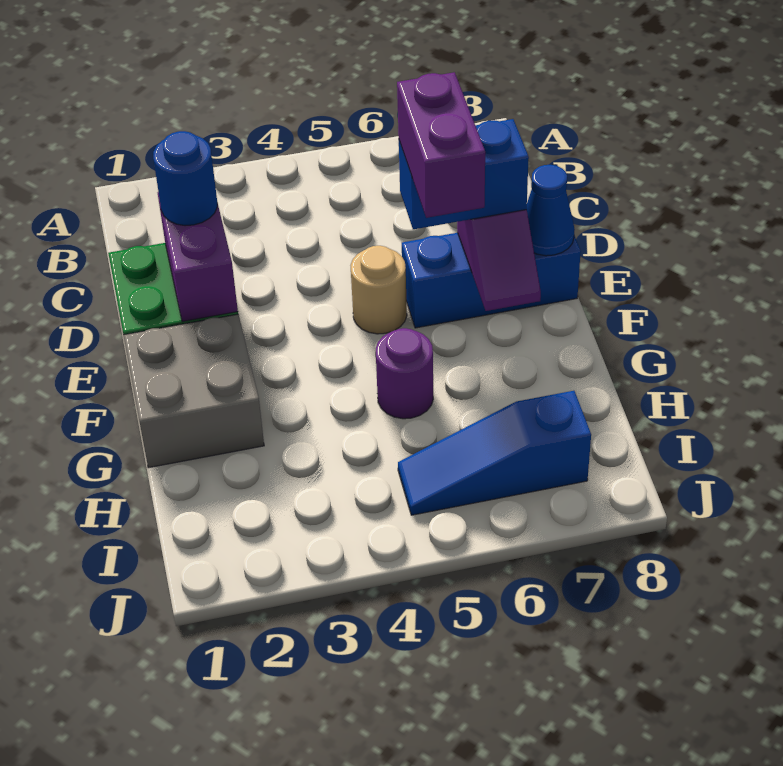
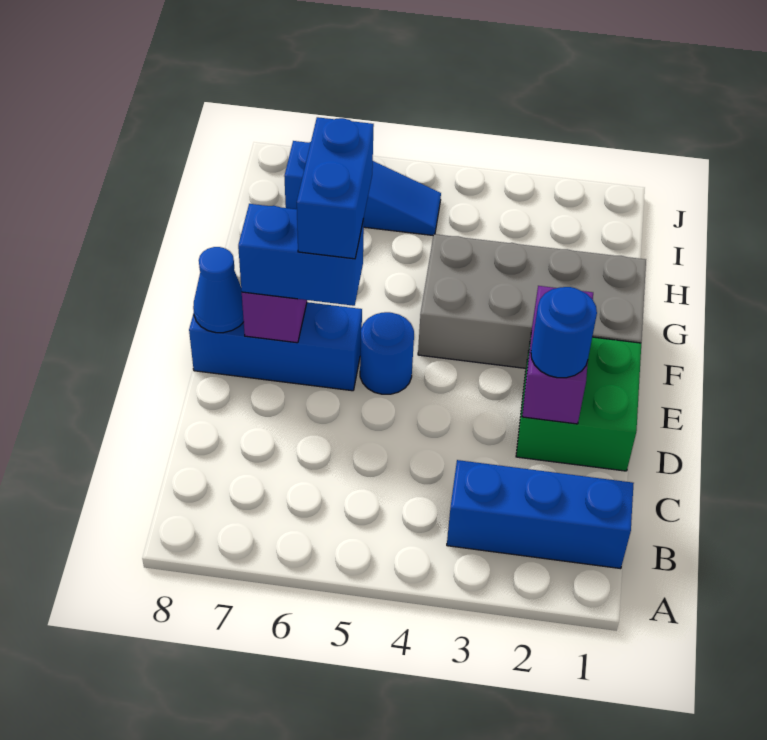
none -> blue brick B1:B3 level 1
tan round brick E5 level 1 -> blue round brick E5 level 1
purple brick E6:F6 level 4 -> blue brick E6:F6 level 4
grey brick F1:G2 level 1 -> grey brick F1:G4 level 1
purple round brick G5 level 1 -> none

